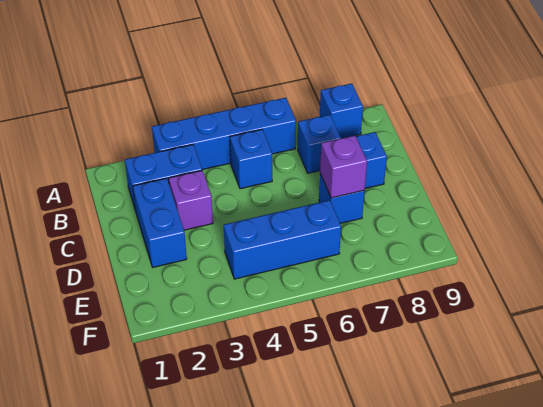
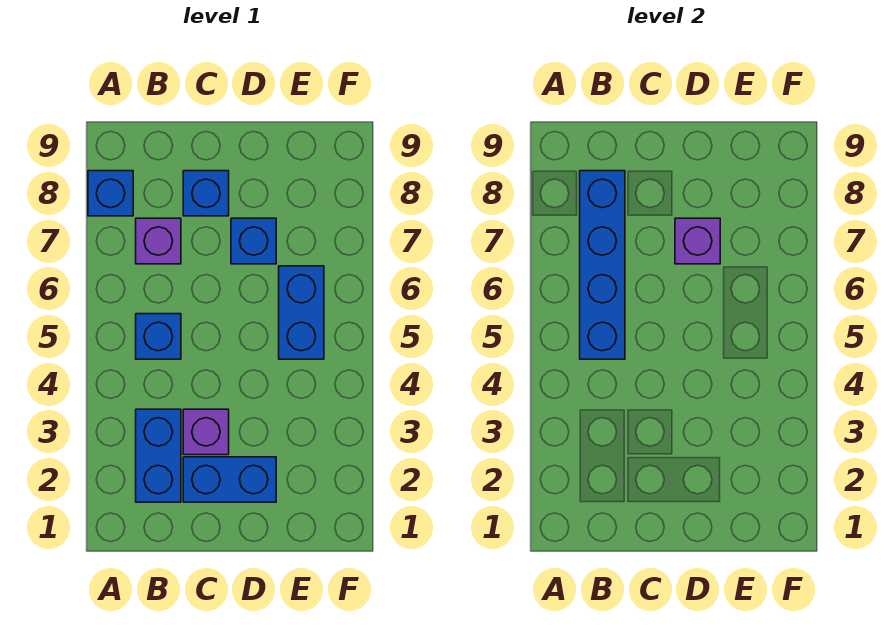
blue brick A3:A6 level 1 -> blue brick B5:B8 level 2
blue brick B7 level 1 -> purple brick B7 level 1
blue brick E4:E6 level 1 -> blue brick E5:E6 level 1

